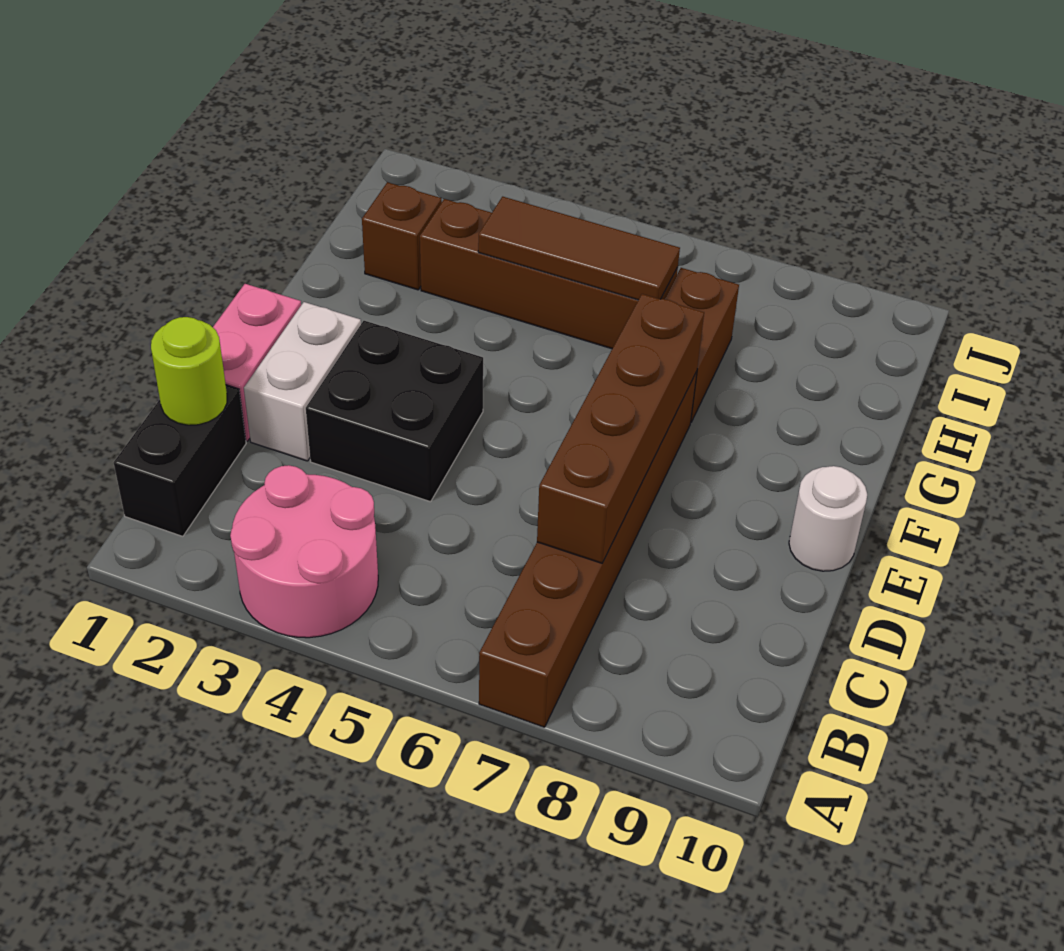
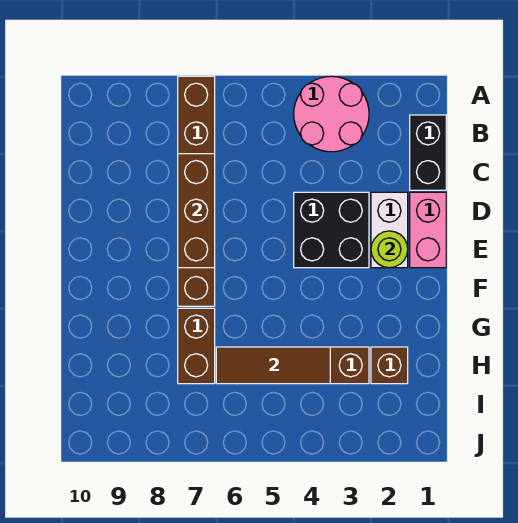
lime round brick C1 level 2 -> lime round brick E2 level 2
brown brick C7:F7 level 2 -> brown brick C7:E7 level 2
white round brick E10 level 1 -> none

